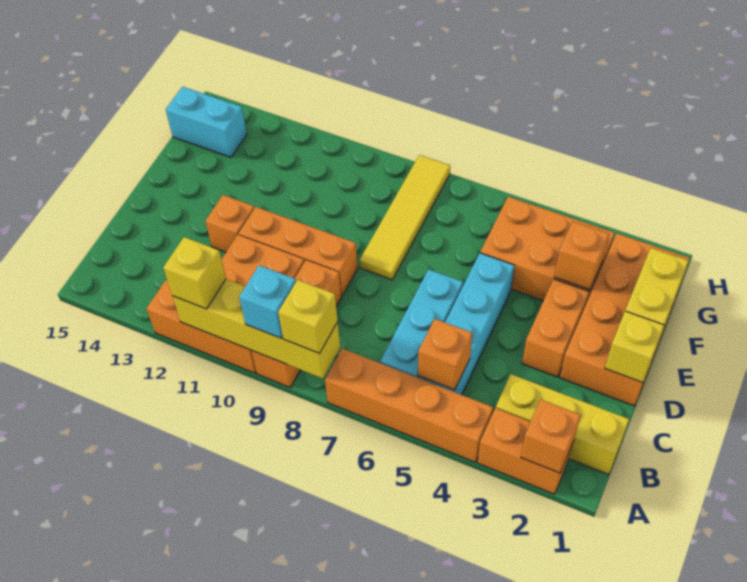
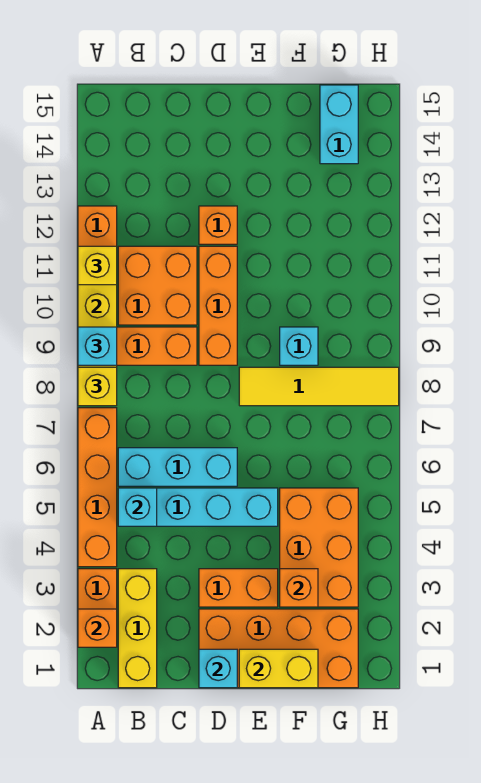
orange brick B5 level 2 -> cyan brick B5 level 2
yellow brick D1 level 2 -> cyan brick D1 level 2
none -> cyan brick F9 level 1

